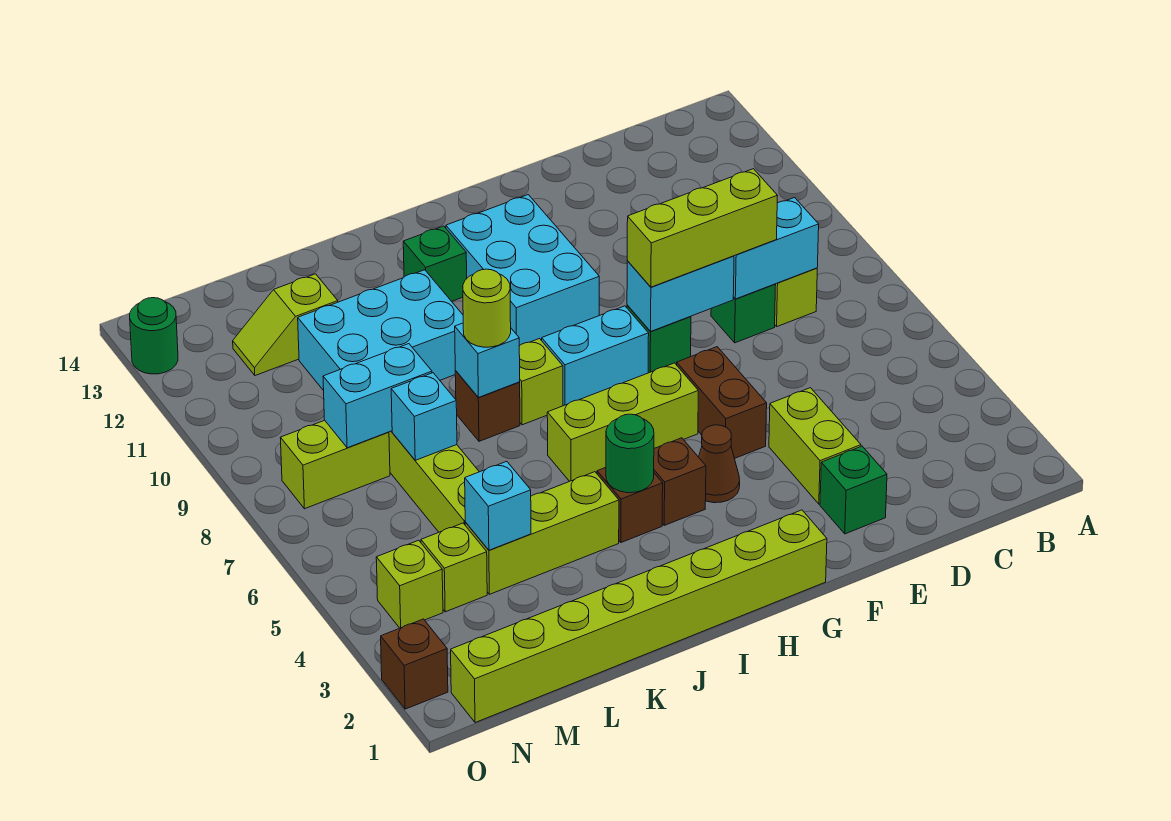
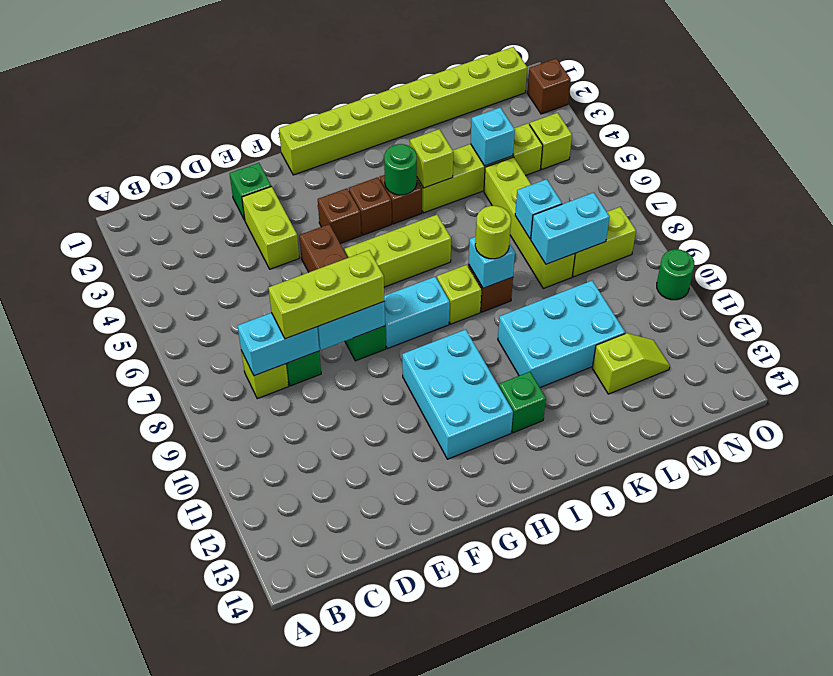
brown cone G4 level 1 -> brown brick G4 level 1
none -> lime brick J4 level 2
green round brick O13 level 1 -> green round brick O10 level 1

